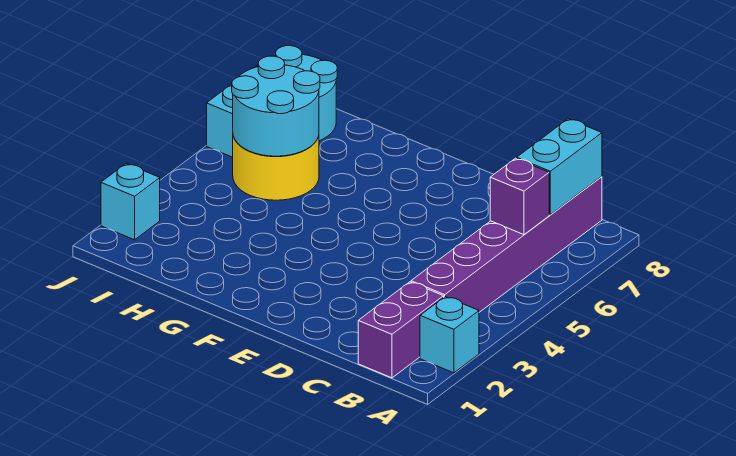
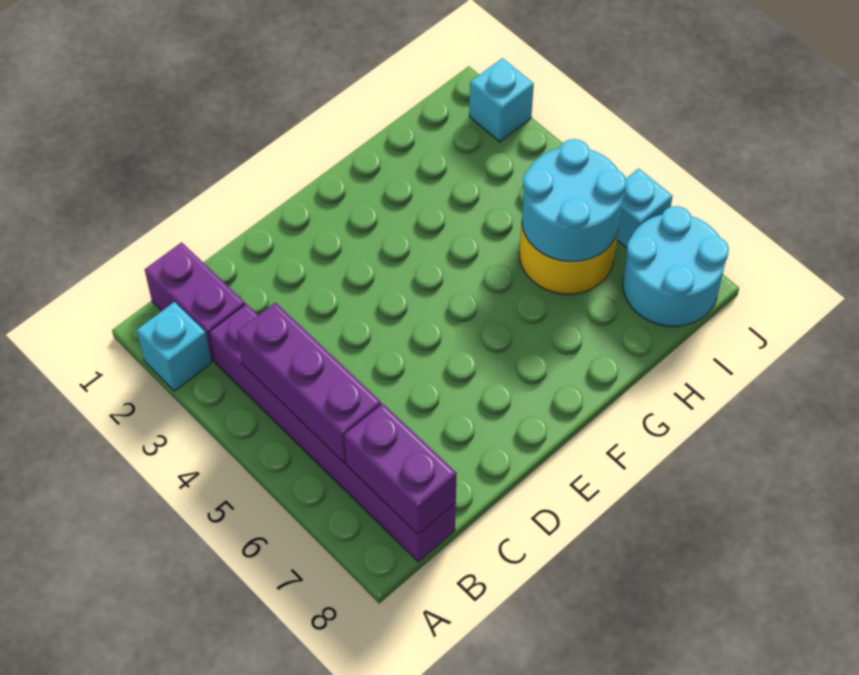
purple brick B6 level 2 -> purple brick B4:B6 level 2
cyan brick B7:B8 level 2 -> purple brick B7:B8 level 2

